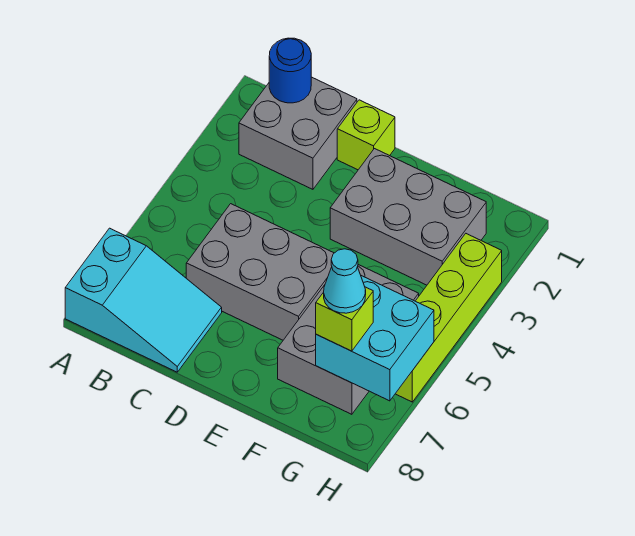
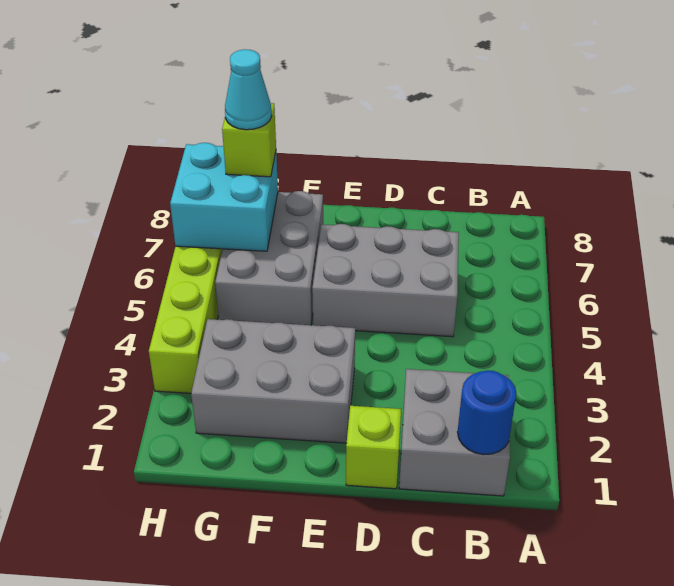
cyan slope A7:C8 level 1 top A -> none

